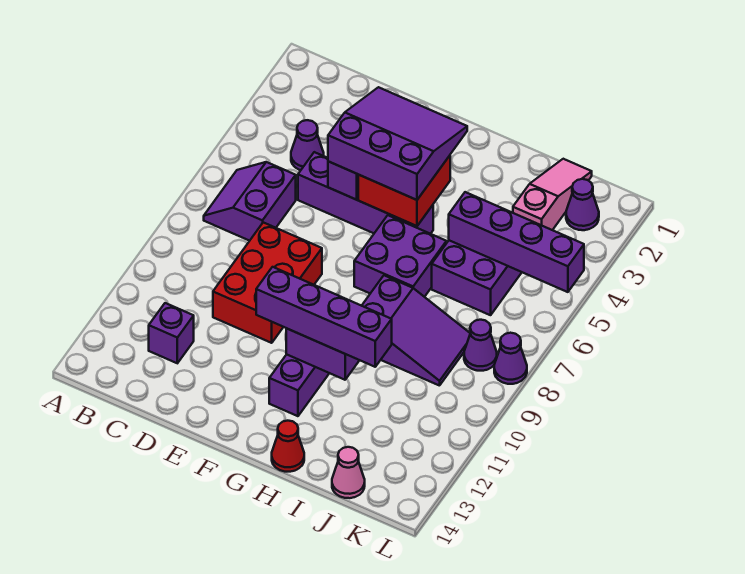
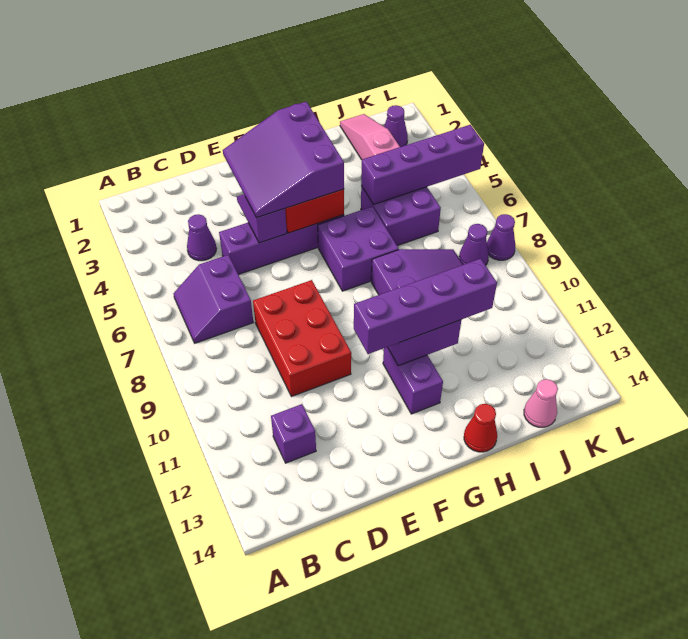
purple slope E3:G5 level 3 top 5 -> purple slope E3:G5 level 3 top G

